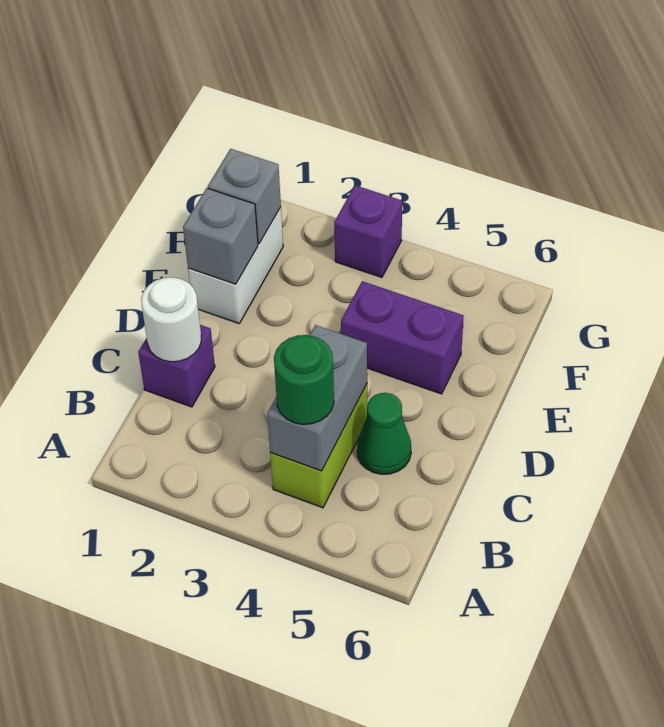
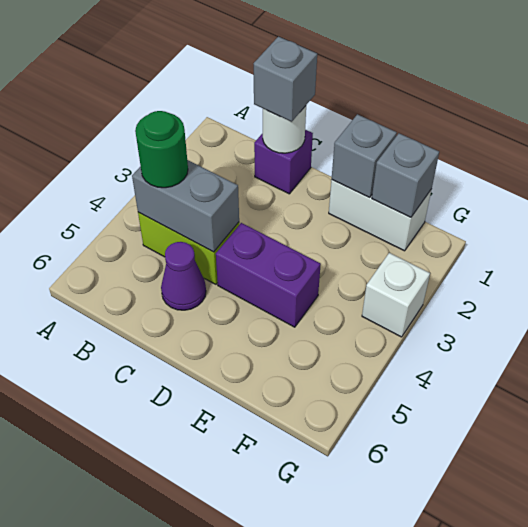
none -> grey brick C1 level 3
green cone C5 level 1 -> purple cone C5 level 1
purple brick E4:E5 level 1 -> purple brick D4:E4 level 1
purple brick G3 level 1 -> white brick G3 level 1

